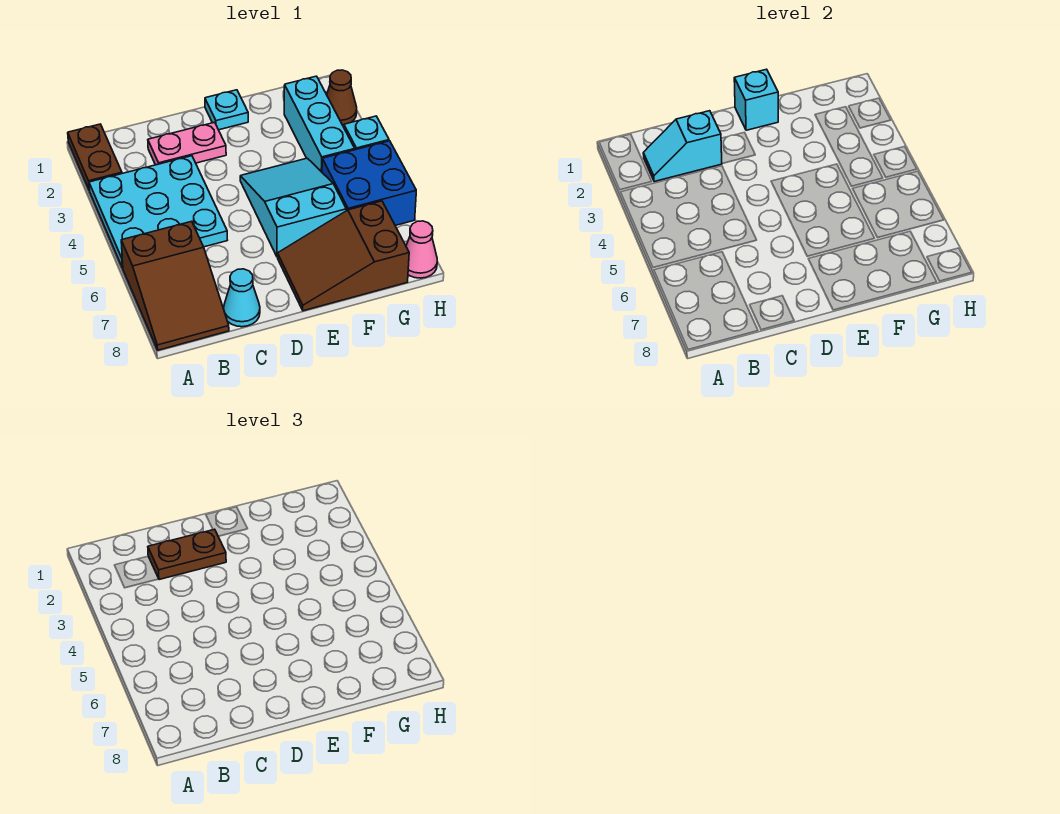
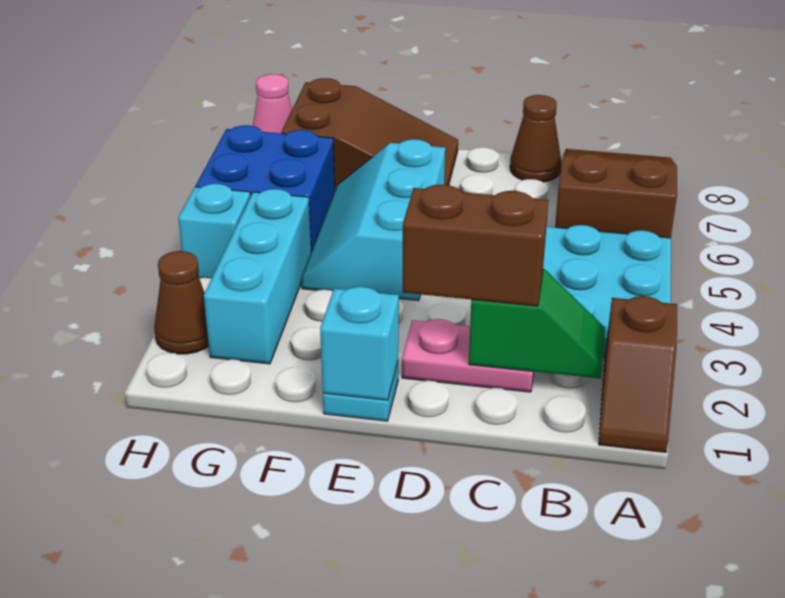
brown plate A1:A2 level 1 -> brown slope A1:A2 level 1 top 2
cyan slope B2:C2 level 2 top C -> green slope B2:C2 level 2 top C
brown plate C2:D2 level 3 -> brown brick C2:D2 level 3
cyan cone C8 level 1 -> brown cone C8 level 1
cyan slope E4:F6 level 1 top 6 -> cyan slope E4:F6 level 1 top E

